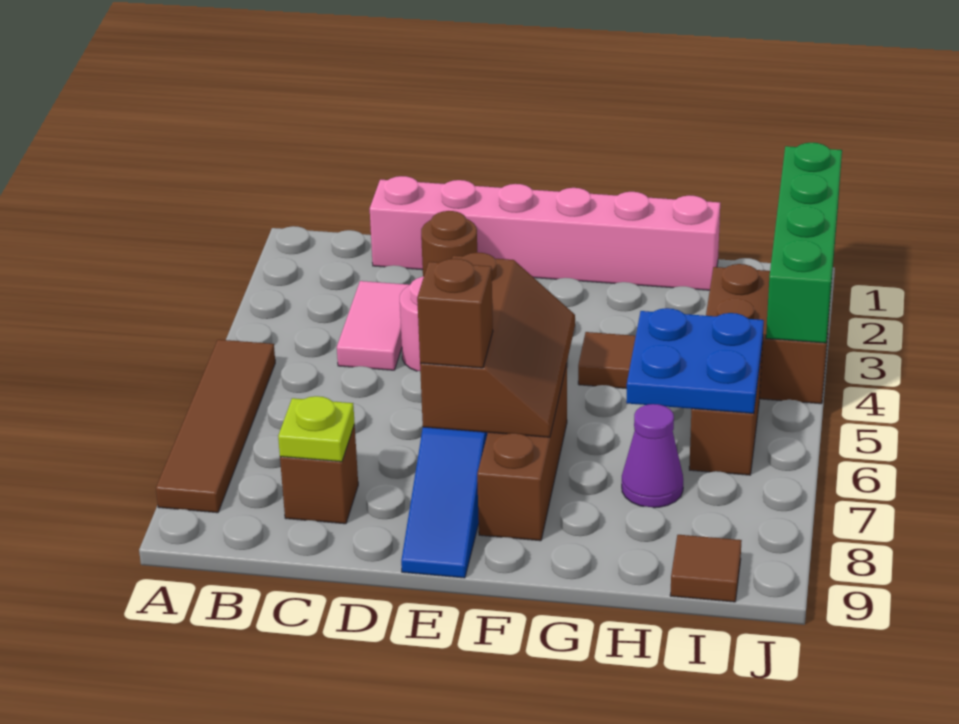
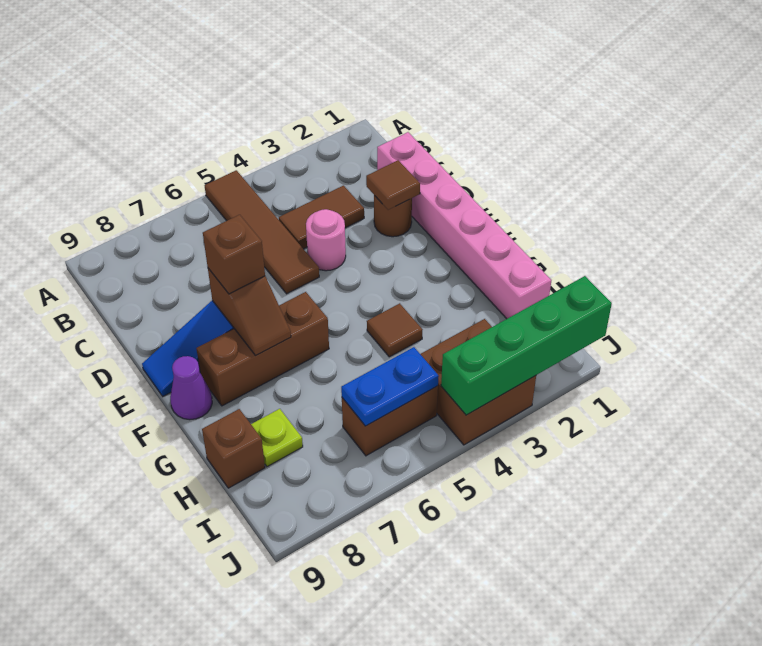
brown tile A5:A8 level 1 -> brown tile A5:D5 level 1
pink tile C3:C4 level 1 -> brown tile C3:C4 level 1
brown brick C8 level 1 -> brown brick H9 level 1
lime plate C8 level 2 -> lime plate H8 level 1
brown slope E5:F7 level 2 top E -> brown slope E7:F7 level 2 top E
blue plate H5:I6 level 2 -> blue plate I5:I6 level 2
purple cone H7 level 1 -> purple cone F9 level 1
brown tile I9 level 1 -> brown tile D2 level 2

